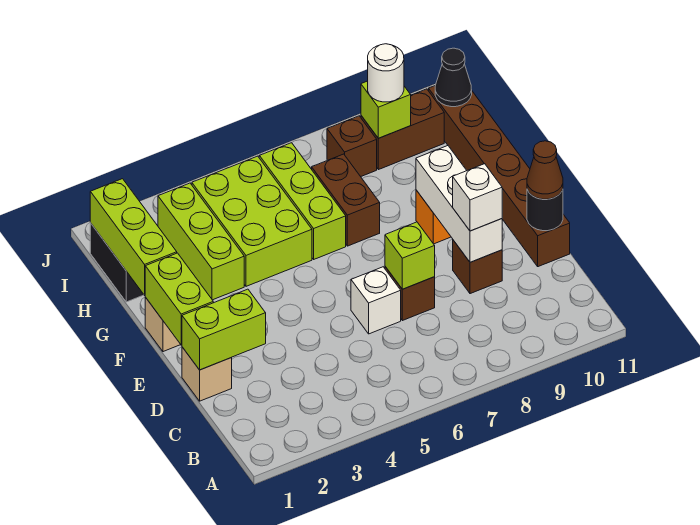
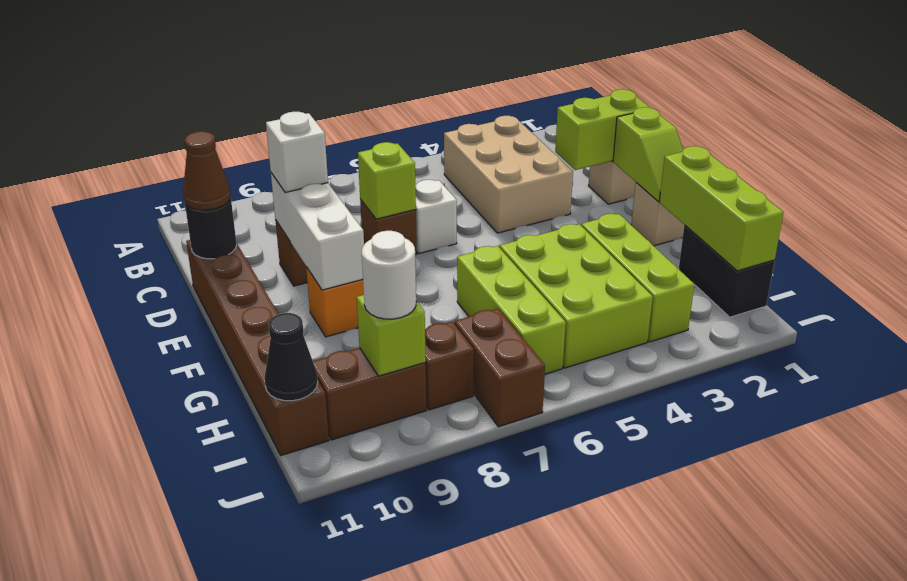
none -> tan brick B3:D4 level 1
lime brick E1:F1 level 2 -> lime slope E1:F1 level 2 top E
brown brick G7:H7 level 1 -> brown brick I7:J7 level 1

